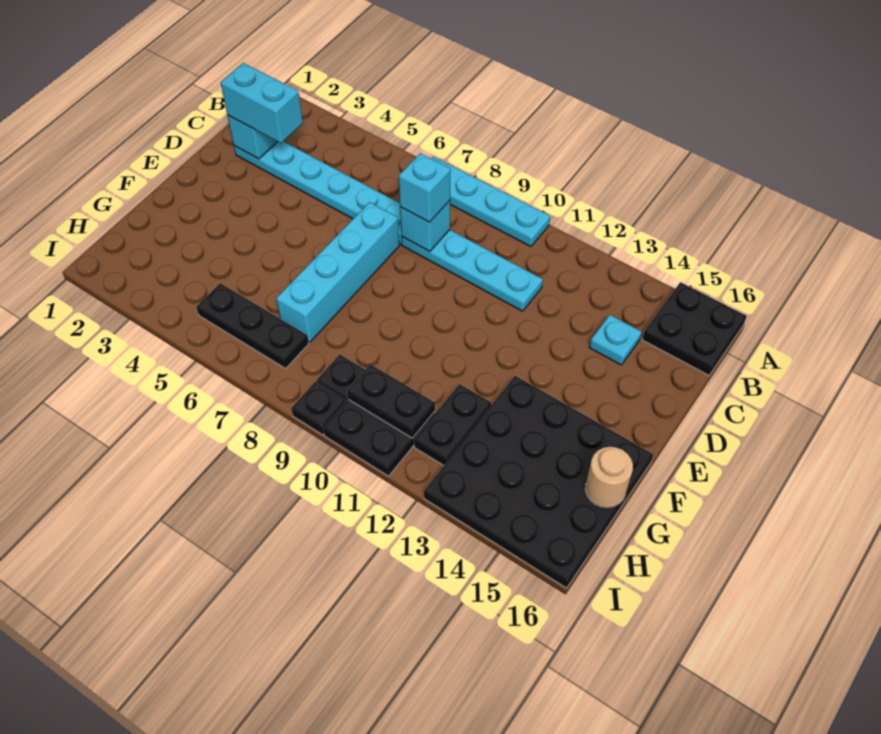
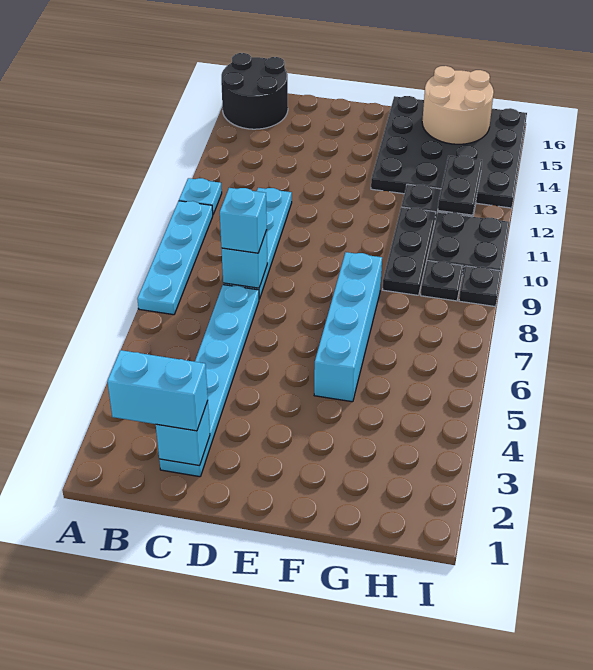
black plate A15:B16 level 1 -> black round brick A15:B16 level 1
cyan brick C2:C3 level 3 -> cyan brick B2:C2 level 3
cyan plate C14 level 1 -> cyan plate A11 level 1
cyan brick D7:G7 level 1 -> cyan brick F5:F8 level 1
tan round brick G16 level 2 -> tan round brick G15:H16 level 2
black plate H5:H7 level 1 -> black plate G9:G11 level 1
black plate H10:H11 level 2 -> black plate H12:H13 level 2

